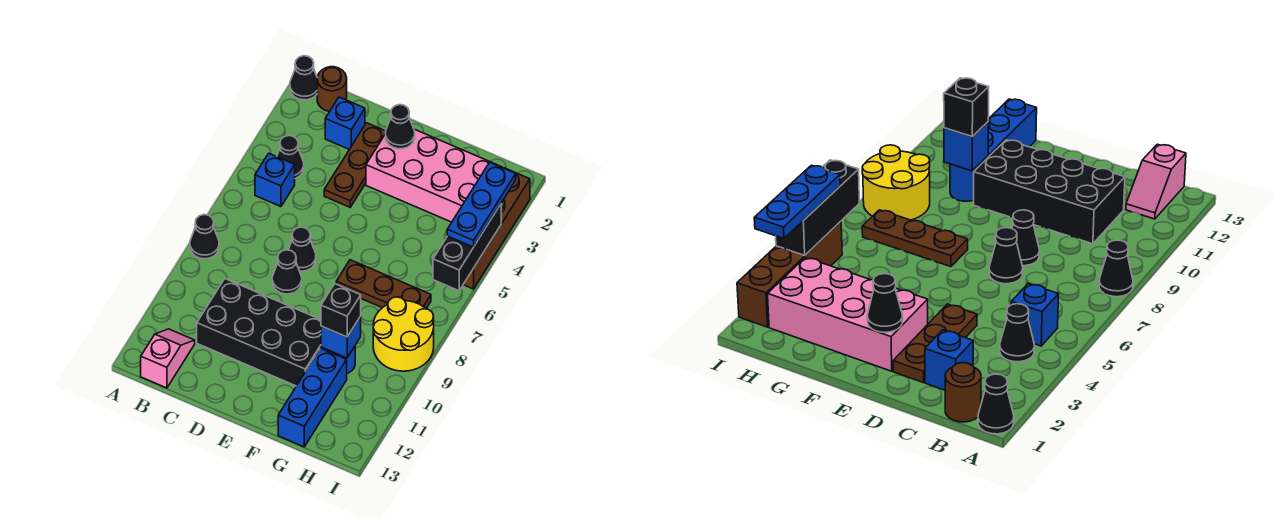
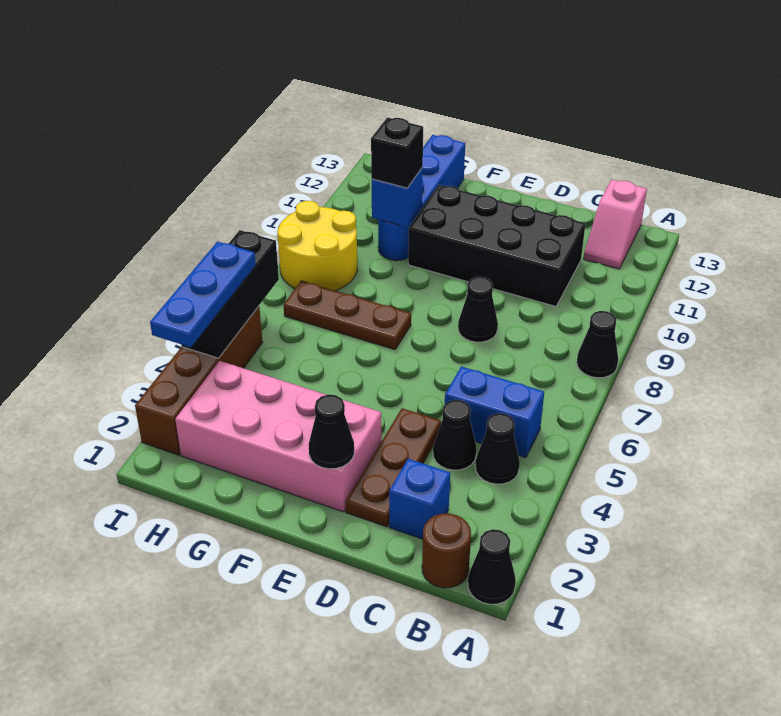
blue brick B5 level 1 -> blue brick B5:C5 level 1
black cone D7 level 1 -> black cone C4 level 1

